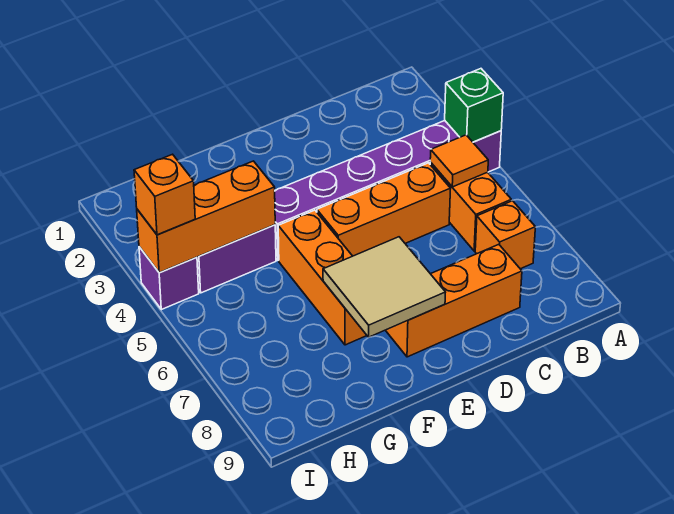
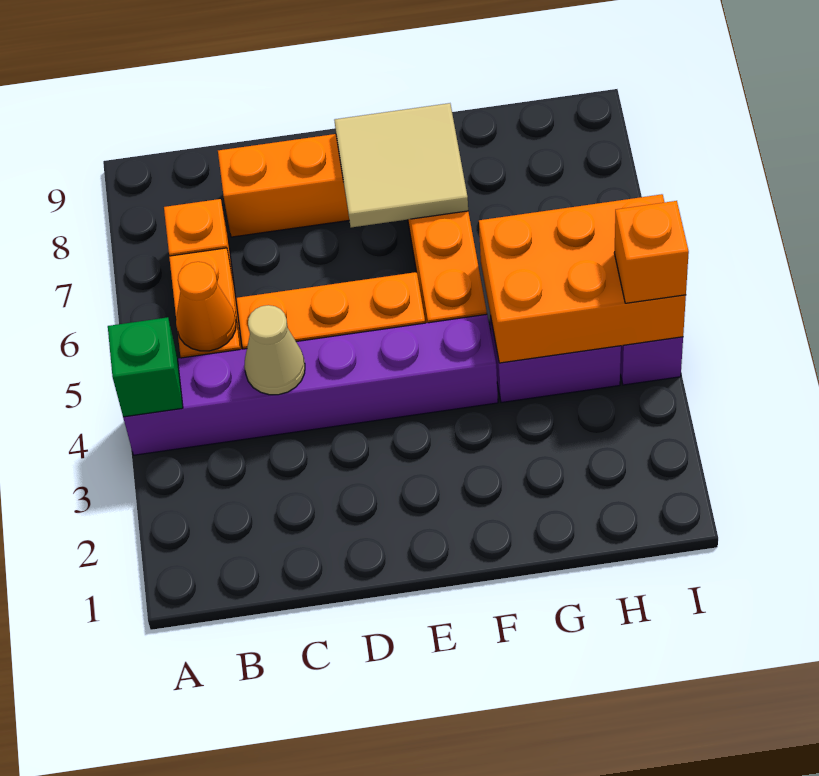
orange tile B5 level 2 -> orange cone B5 level 2
none -> tan cone C4 level 2
orange brick G4:I4 level 2 -> orange brick G4:I5 level 2

